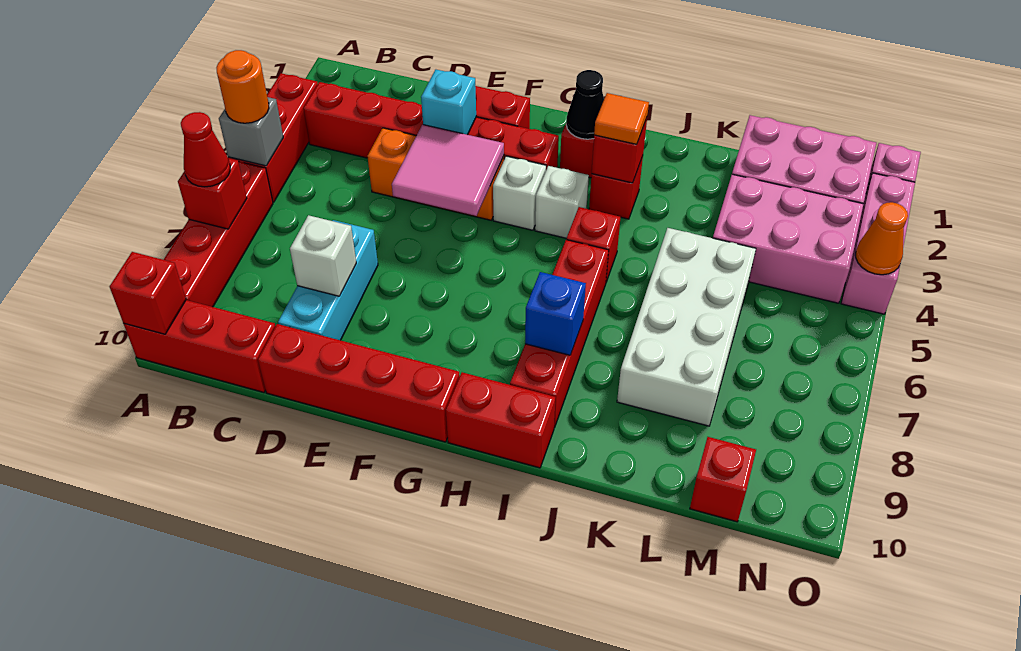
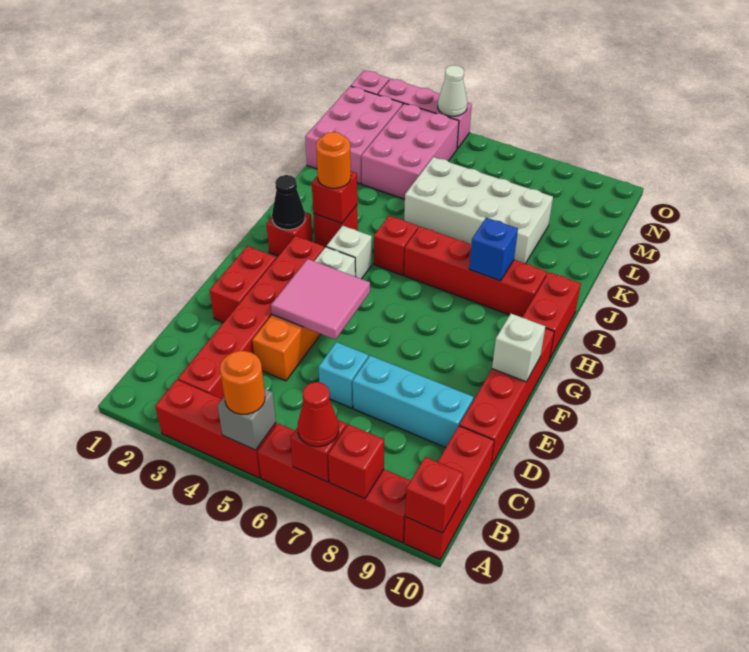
white brick D8 level 2 -> white brick F10 level 2
cyan brick E3 level 2 -> cyan brick D6 level 1
orange tile I3 level 3 -> orange round brick I3 level 3
red brick M10 level 1 -> red brick A8 level 2
orange cone O4 level 2 -> white cone O4 level 2

